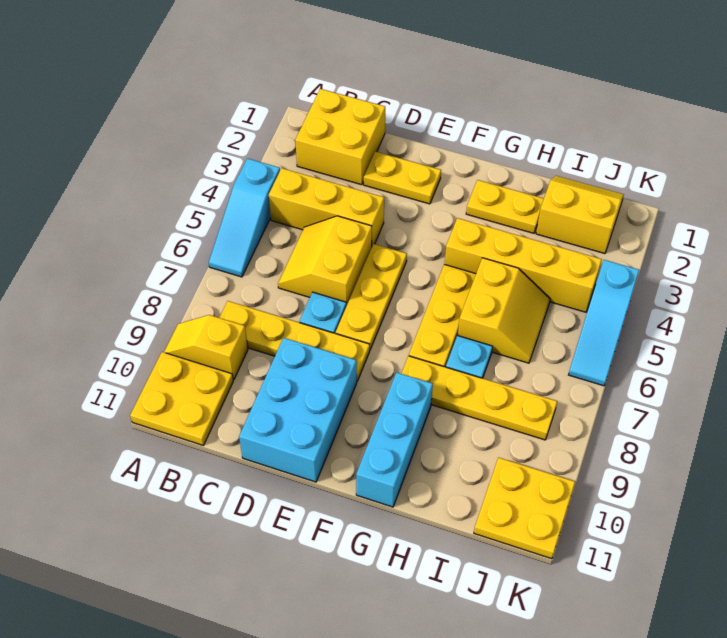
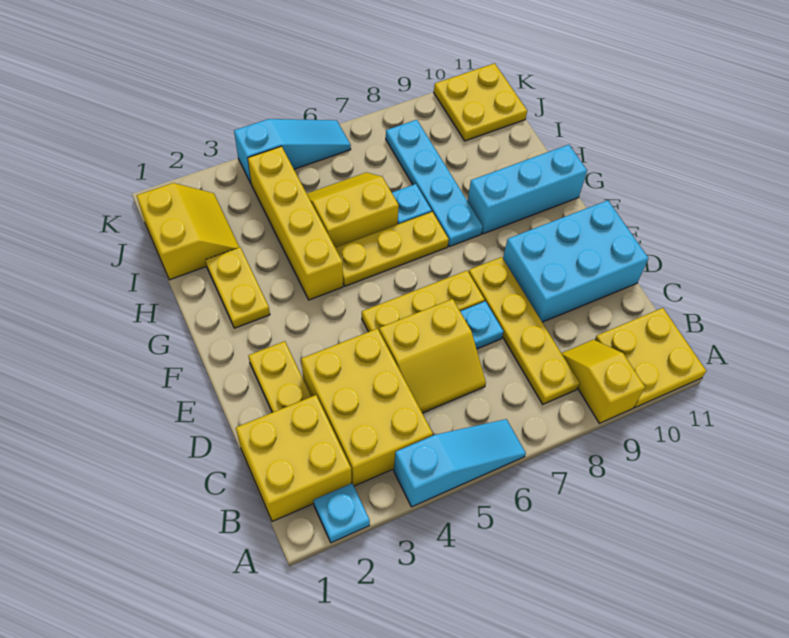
none -> cyan plate A2 level 1
yellow slope A9:B9 level 1 top B -> yellow slope A9:B9 level 1 top A
yellow brick B4:D4 level 1 -> yellow brick B3:D4 level 1
yellow plate G8:J8 level 1 -> cyan plate G8:J8 level 1
yellow slope I1:J2 level 1 top 2 -> yellow slope I1:J2 level 1 top 1

